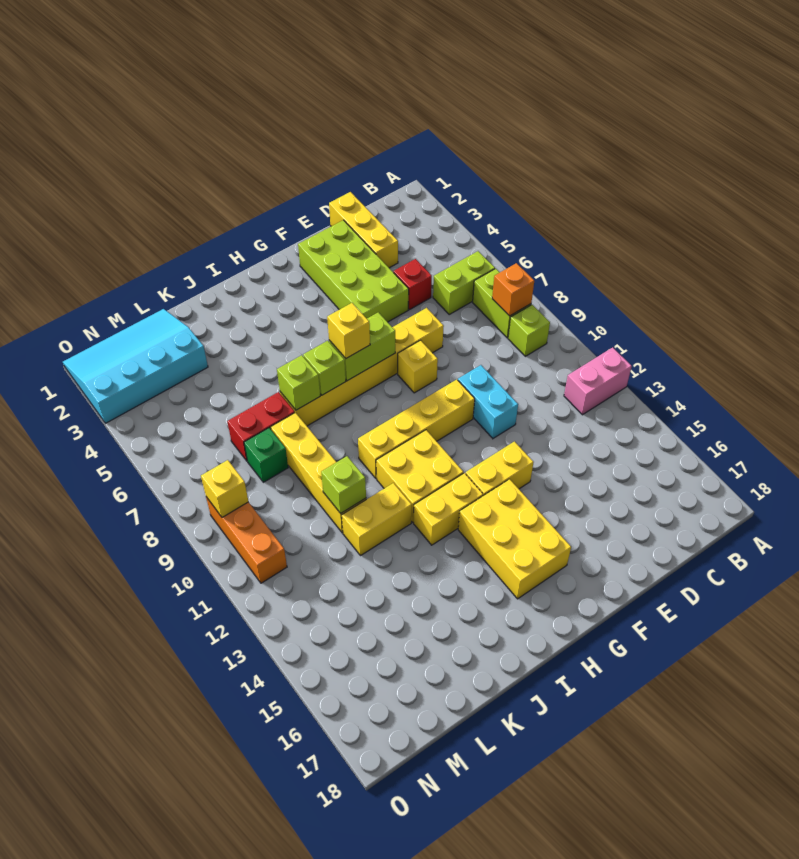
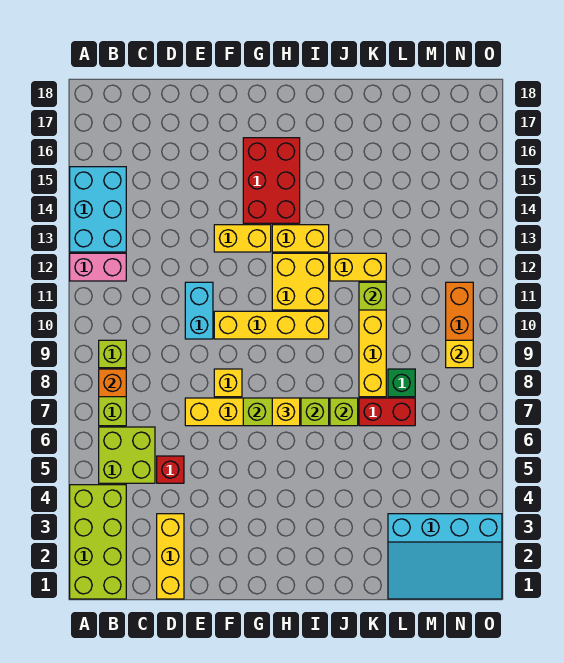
none -> cyan brick A13:B15 level 1
lime brick B6:C6 level 1 -> lime brick B5:C6 level 1
lime brick E2:F5 level 1 -> lime brick A1:B4 level 1
yellow brick G14:H16 level 1 -> red brick G14:H16 level 1

